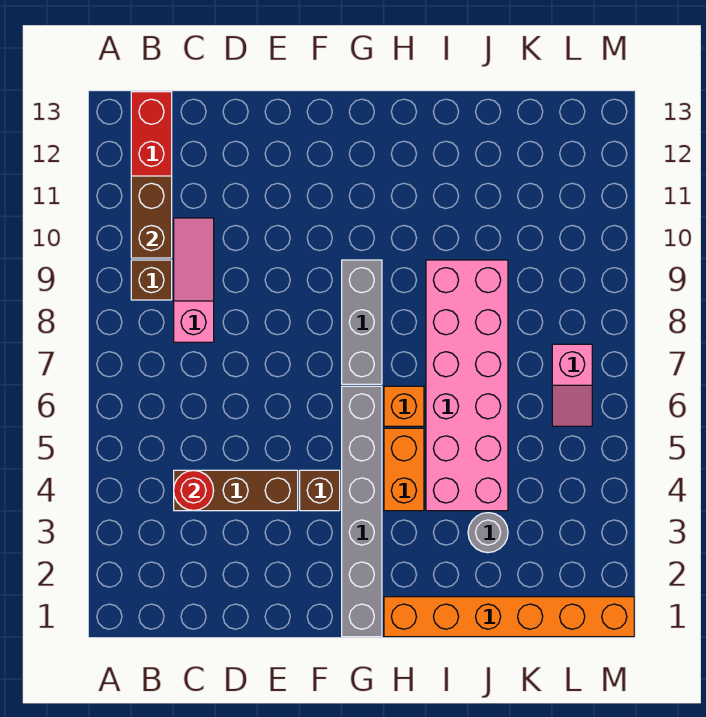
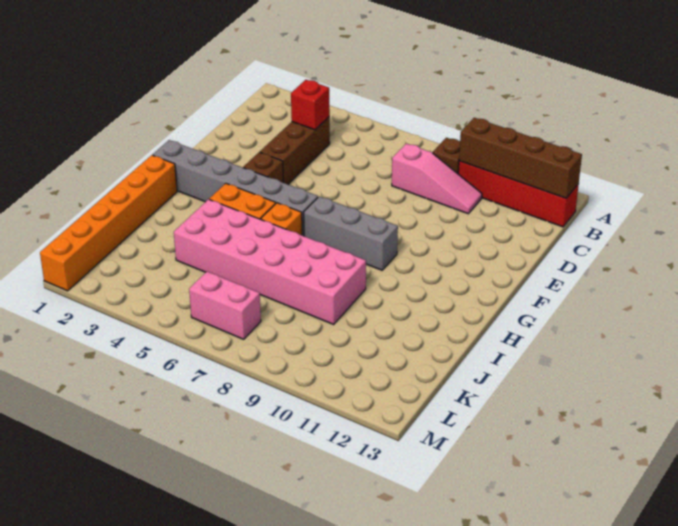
brown brick B10:B11 level 2 -> brown brick B10:B13 level 2
red round brick C4 level 2 -> red brick C4 level 2
grey round brick J3 level 1 -> none
pink slope L6:L7 level 1 top 7 -> pink brick L6:L7 level 1

